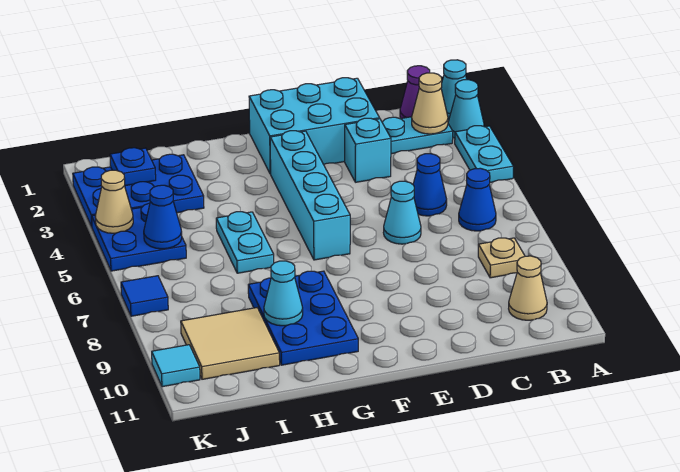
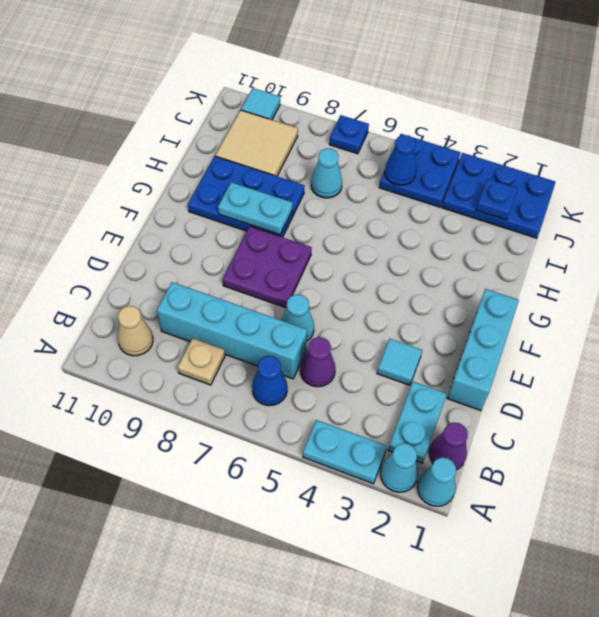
tan cone B2 level 2 -> none
blue cone C5 level 1 -> purple cone C5 level 1
cyan brick D1:F2 level 1 -> cyan brick D1:F1 level 1
cyan brick D3 level 1 -> cyan tile D3 level 1
none -> purple plate E7:F8 level 1
cyan brick F3:F6 level 1 -> cyan brick C6:C9 level 1
cyan plate H5:H6 level 1 -> cyan plate G8:G9 level 2
cyan cone H9 level 2 -> cyan cone I7 level 1
blue plate I2:K3 level 1 -> blue plate J1:K3 level 1
tan cone K4 level 2 -> none
blue tile K7 level 1 -> blue plate K7 level 1

